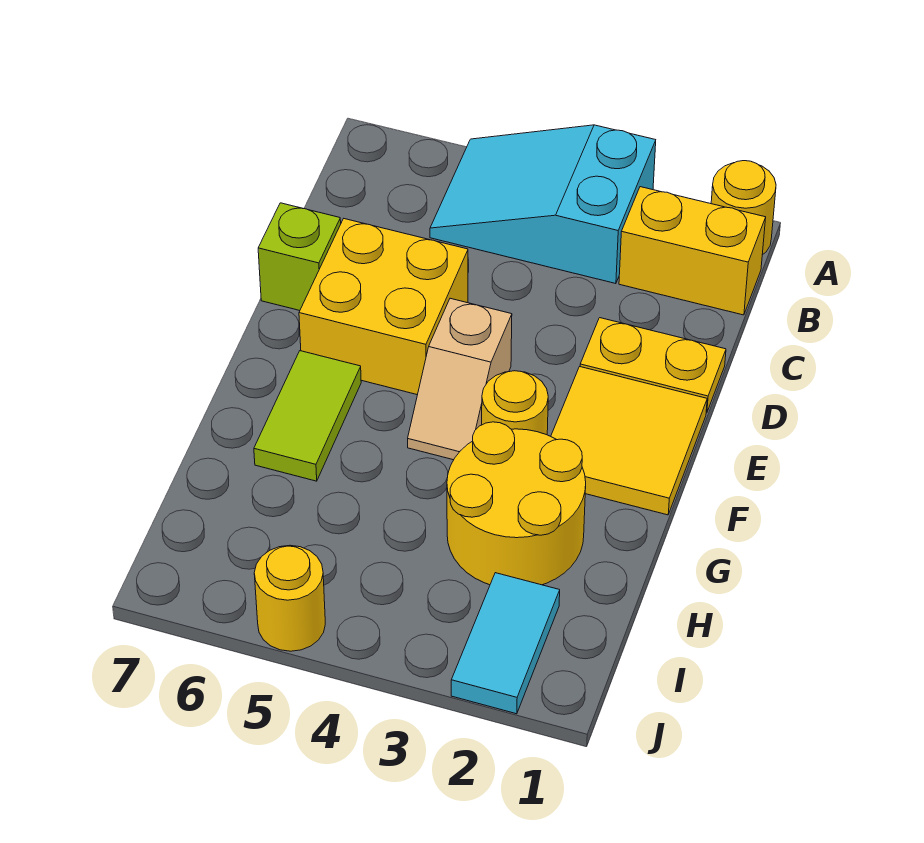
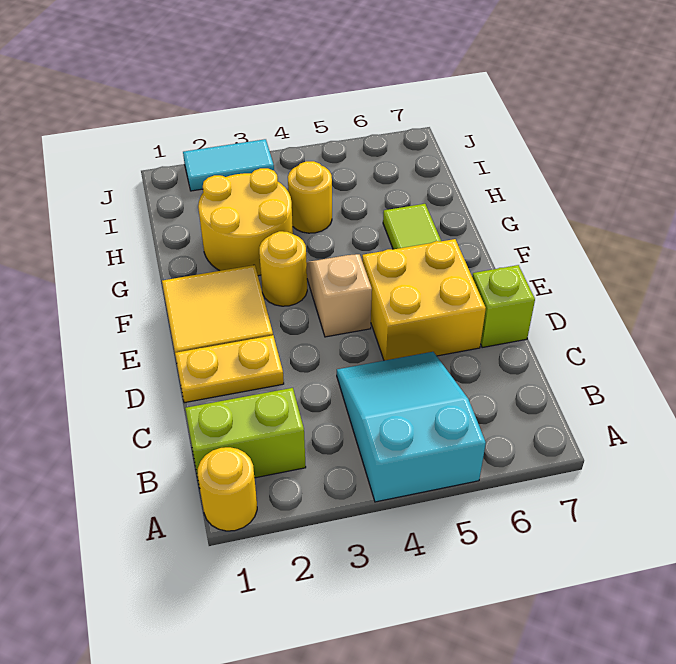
cyan slope A3:B5 level 1 top 3 -> cyan slope A4:C5 level 1 top A
yellow brick B1:B2 level 1 -> lime brick B1:B2 level 1
cyan tile I2:J2 level 1 -> cyan tile J2:J3 level 1
yellow round brick J5 level 1 -> yellow round brick H4 level 1

